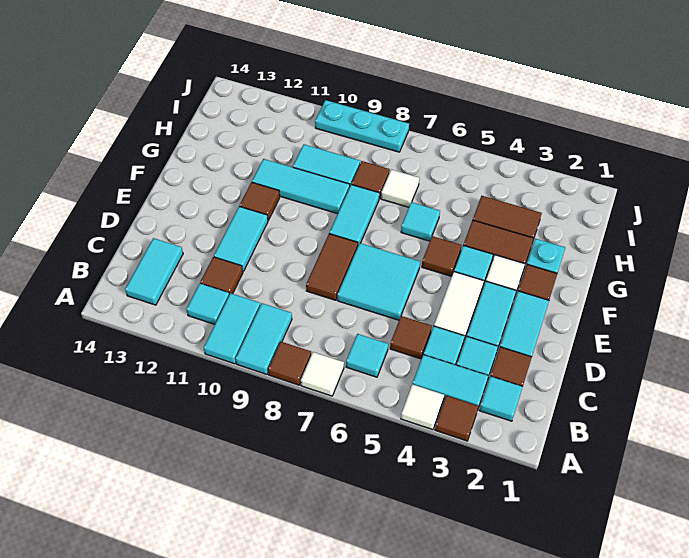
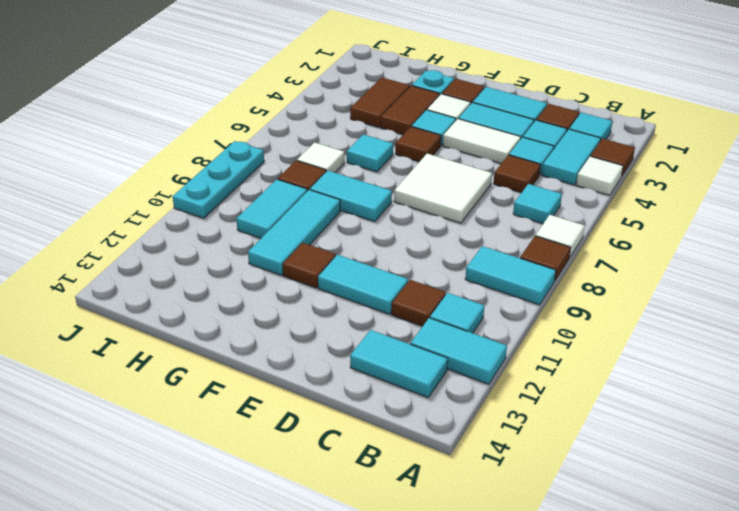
cyan tile A10:B10 level 1 -> cyan tile A12:B12 level 1
cyan tile D6:E7 level 1 -> white tile D6:E7 level 1
brown tile D8:E8 level 1 -> none

